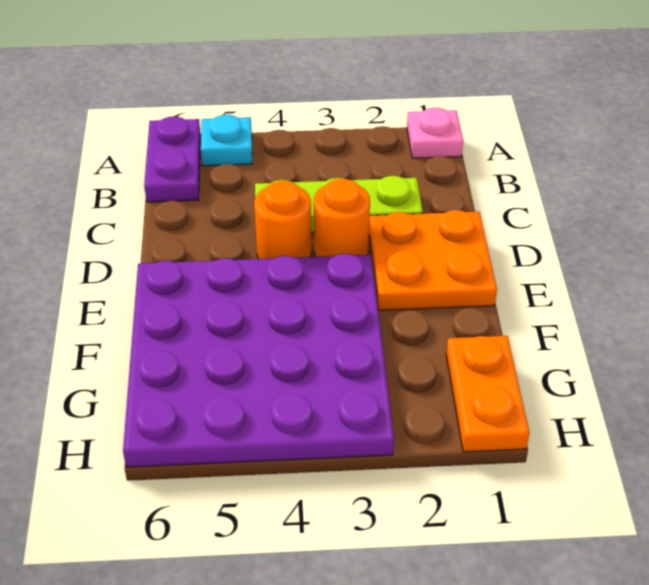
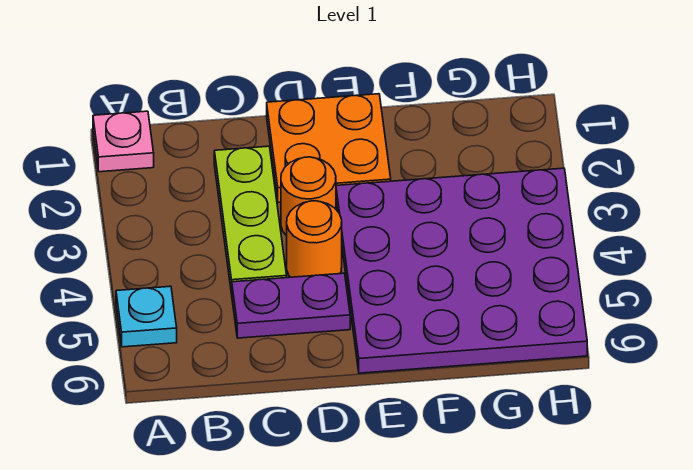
purple plate A6:B6 level 1 -> purple plate C5:D5 level 1
orange plate G1:H1 level 1 -> none

